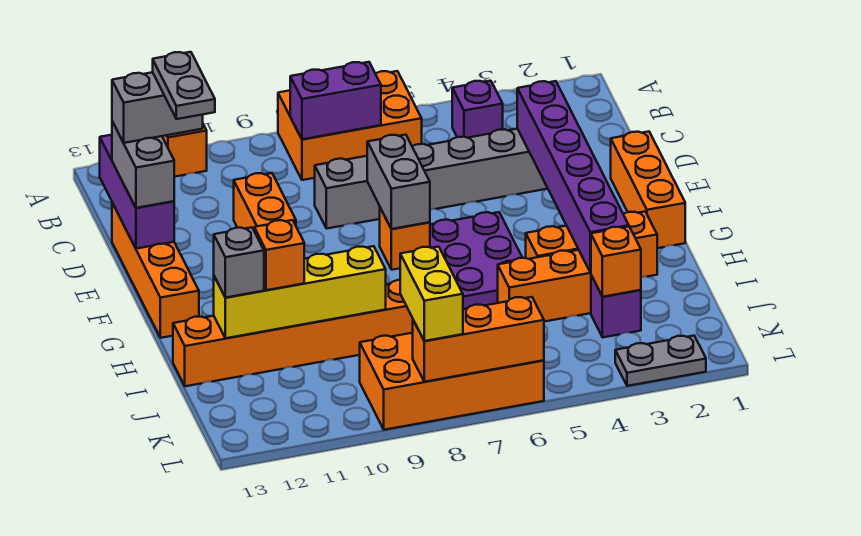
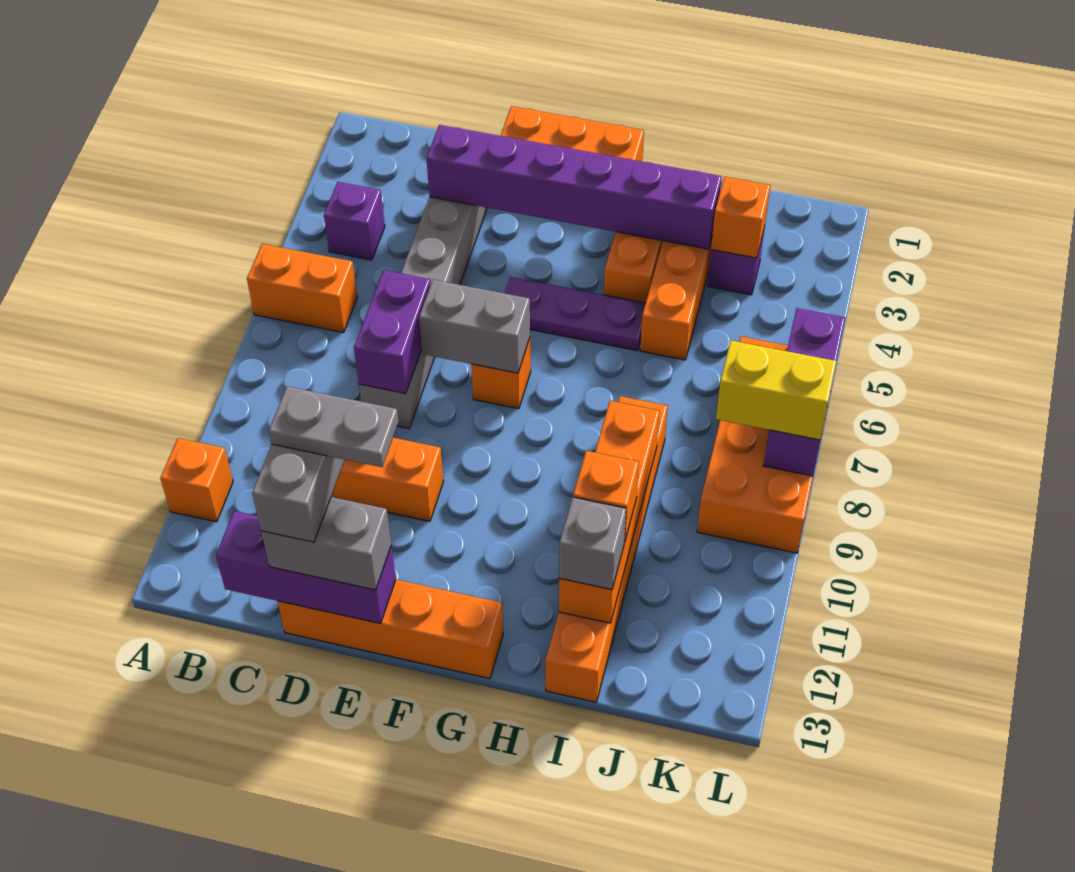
orange brick A6:B8 level 1 -> orange brick A6:B6 level 1
purple brick B7:B8 level 2 -> purple brick D7:D8 level 2
purple plate F5:H6 level 1 -> purple plate F5:H5 level 1
yellow brick I9:I12 level 2 -> orange brick I9:I12 level 2
grey plate L2:L3 level 1 -> none
orange brick L6:L8 level 2 -> purple brick L6:L8 level 2

